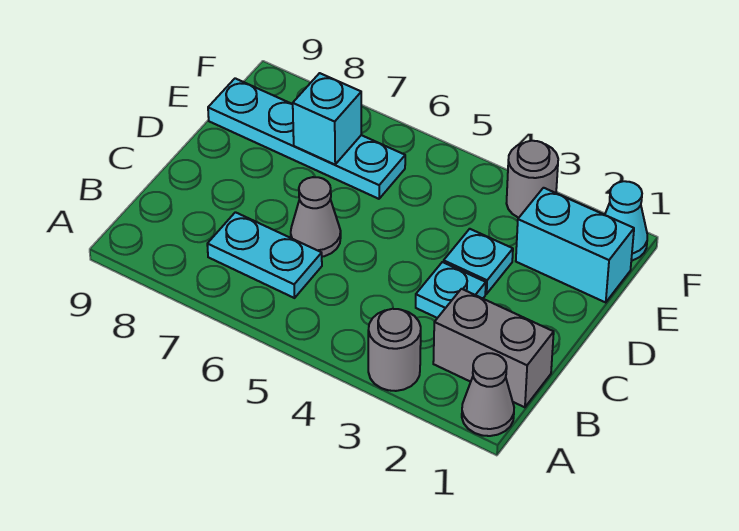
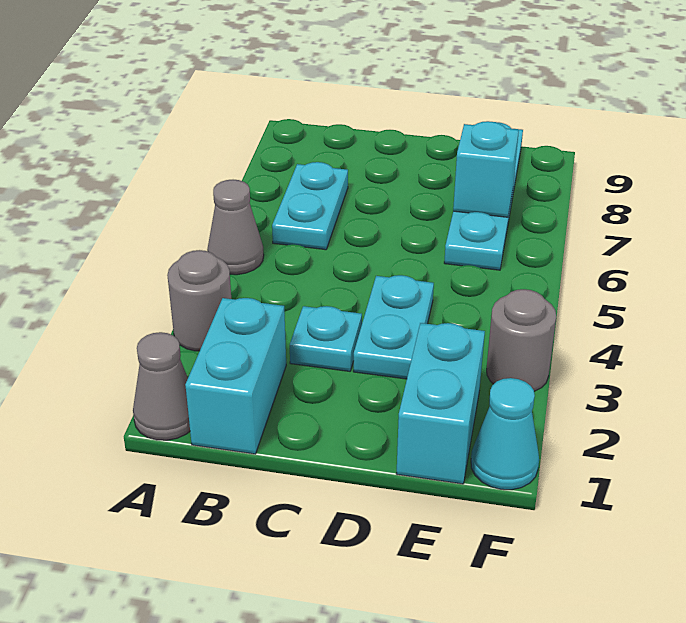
grey brick B1:B2 level 1 -> cyan brick B1:B2 level 1
grey cone C6 level 1 -> grey cone A5 level 1
cyan plate D3 level 1 -> cyan plate D3:D4 level 1

